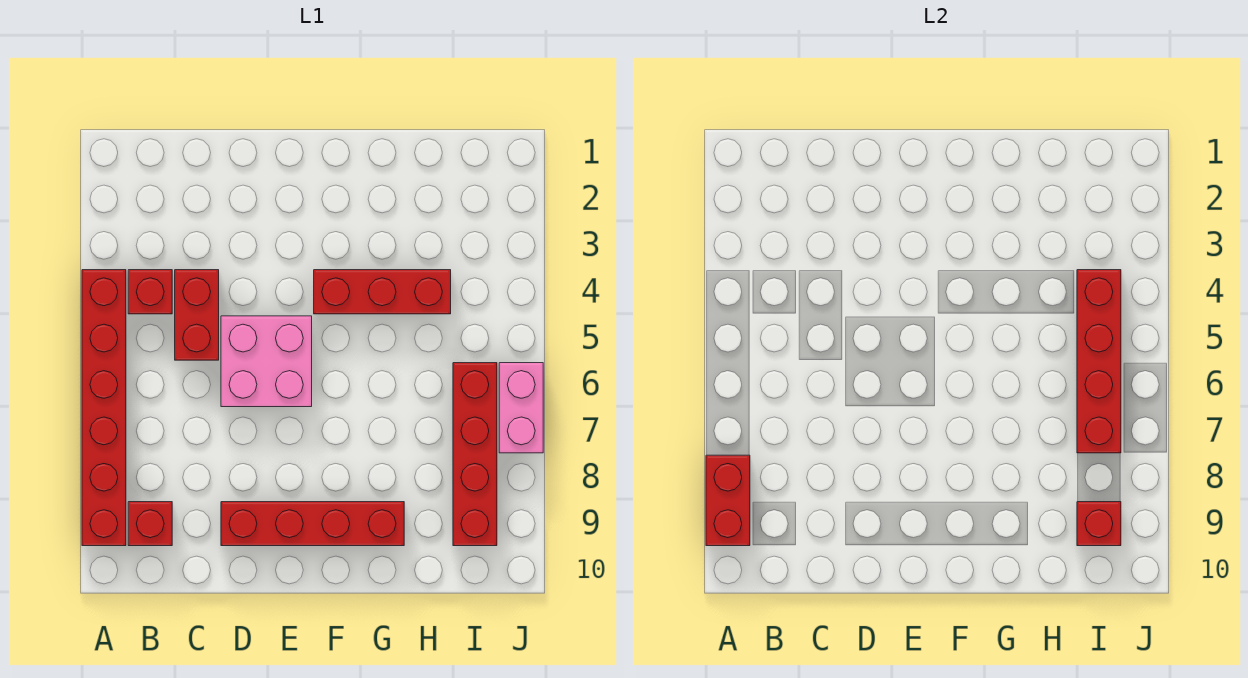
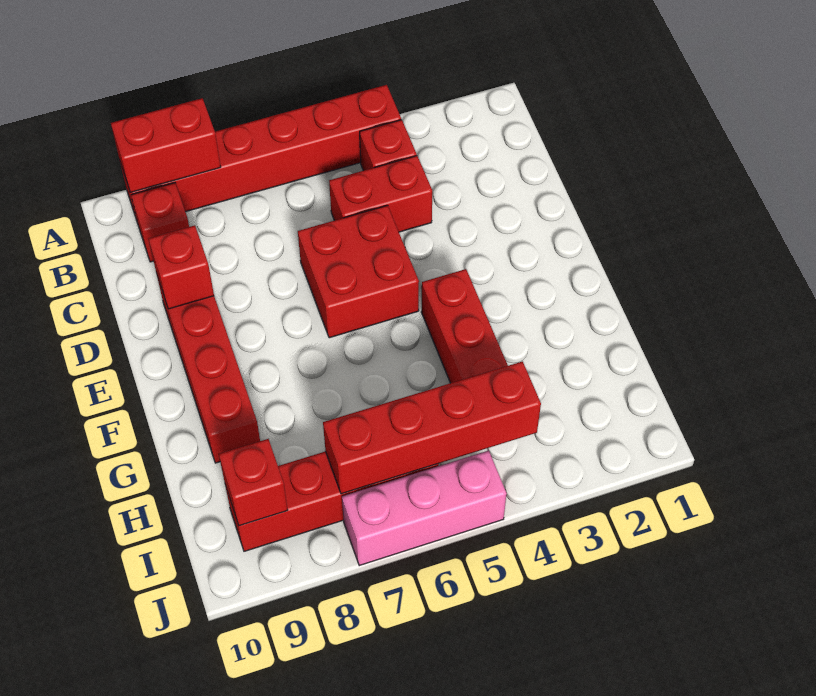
pink brick D5:E6 level 1 -> red brick D5:E6 level 1
none -> red brick D9 level 2
pink brick J6:J7 level 1 -> pink brick J5:J7 level 1

